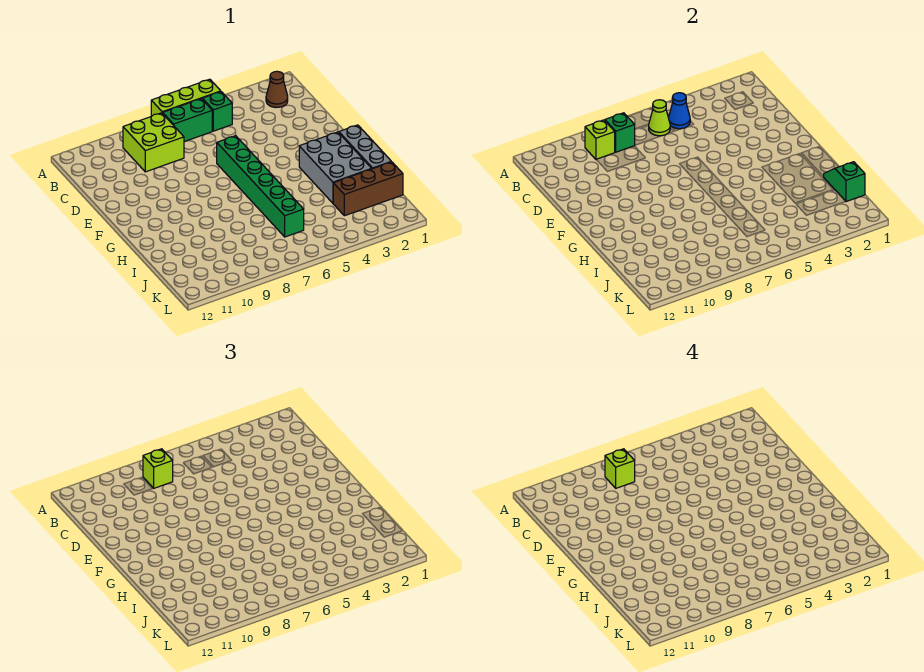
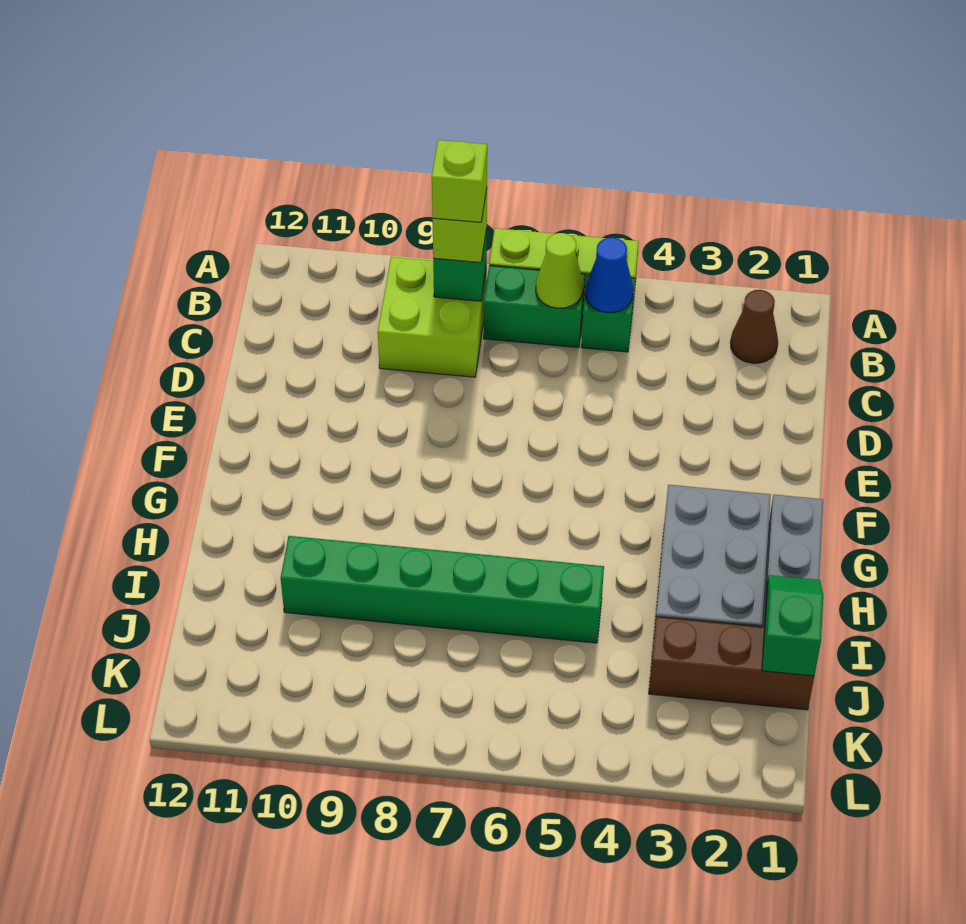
lime brick B9 level 2 -> none
green brick E6:J6 level 1 -> green brick I5:I10 level 1

